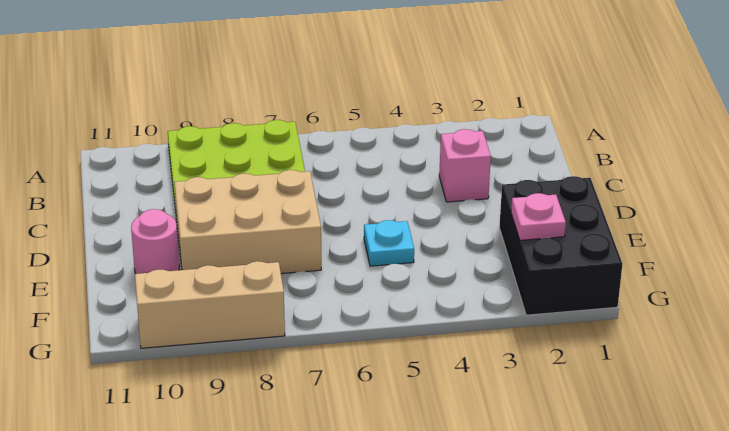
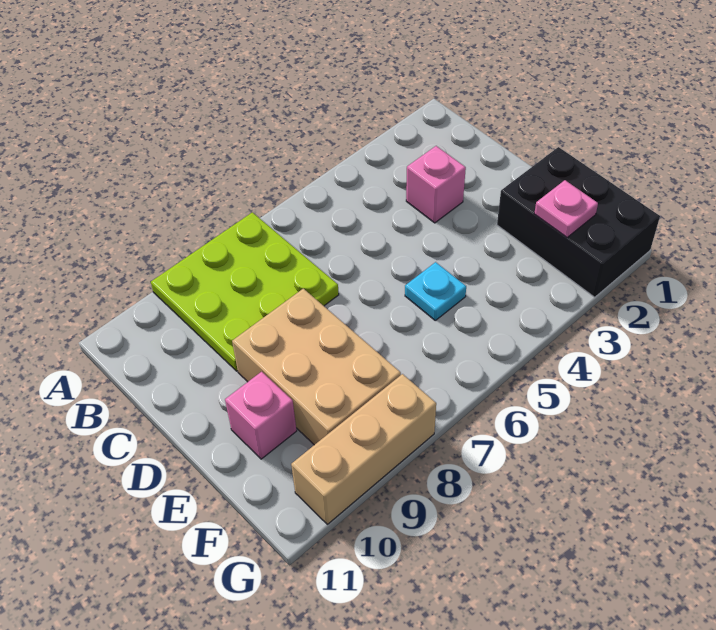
tan brick D7:E9 level 1 -> tan brick D8:F9 level 1
pink round brick E10 level 1 -> pink brick E10 level 1

